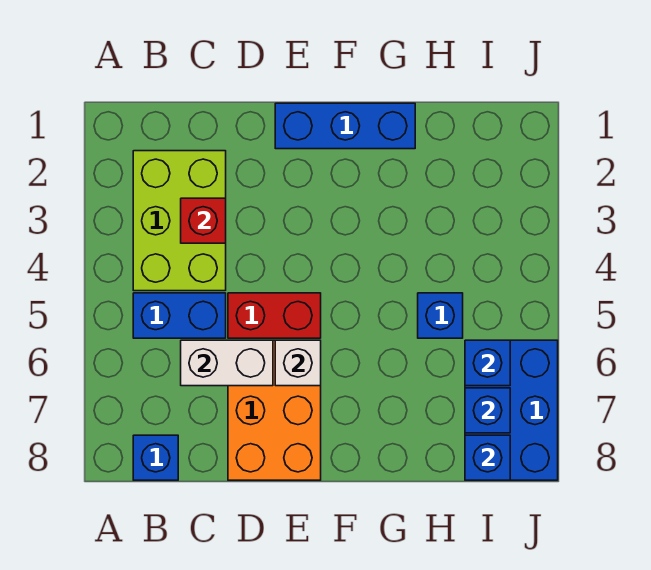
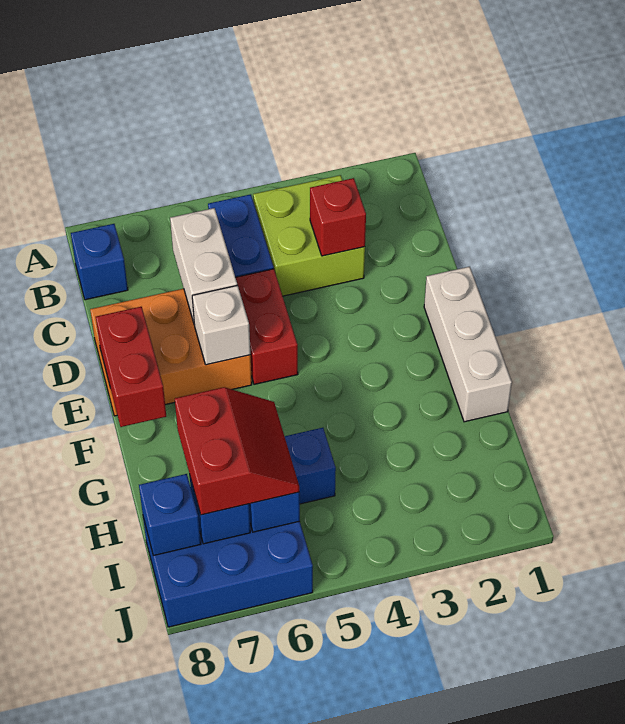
lime brick B2:C4 level 1 -> lime brick B3:C4 level 1
blue brick E1:G1 level 1 -> white brick E1:G1 level 1
none -> red brick E8:F8 level 2
none -> red slope H6:I7 level 3 top 7

